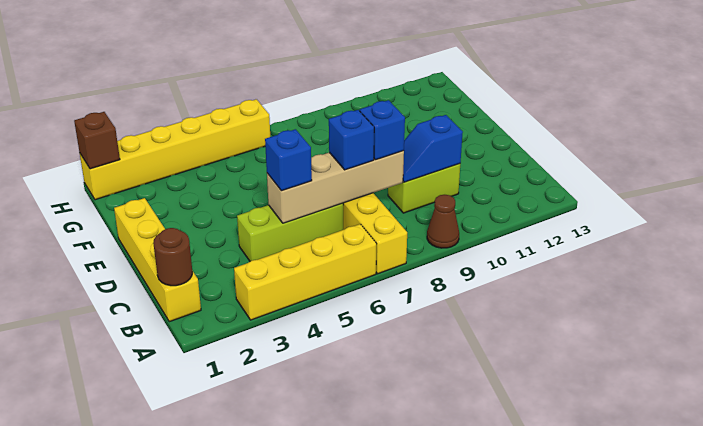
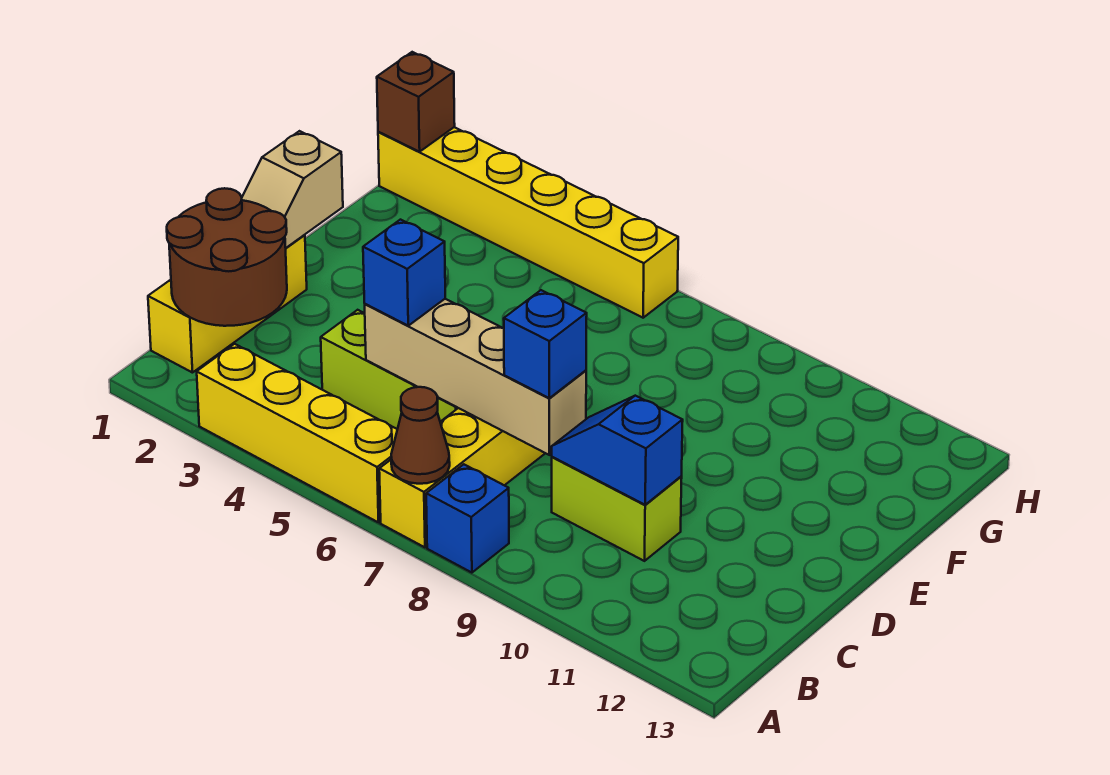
brown cone A9 level 1 -> brown cone A7 level 2
yellow brick B1:E1 level 1 -> yellow brick B1:D1 level 1
brown round brick B1 level 2 -> brown round brick B1:C2 level 2
blue brick C7 level 3 -> blue brick A8 level 1
none -> tan slope D1:E1 level 2 top E

